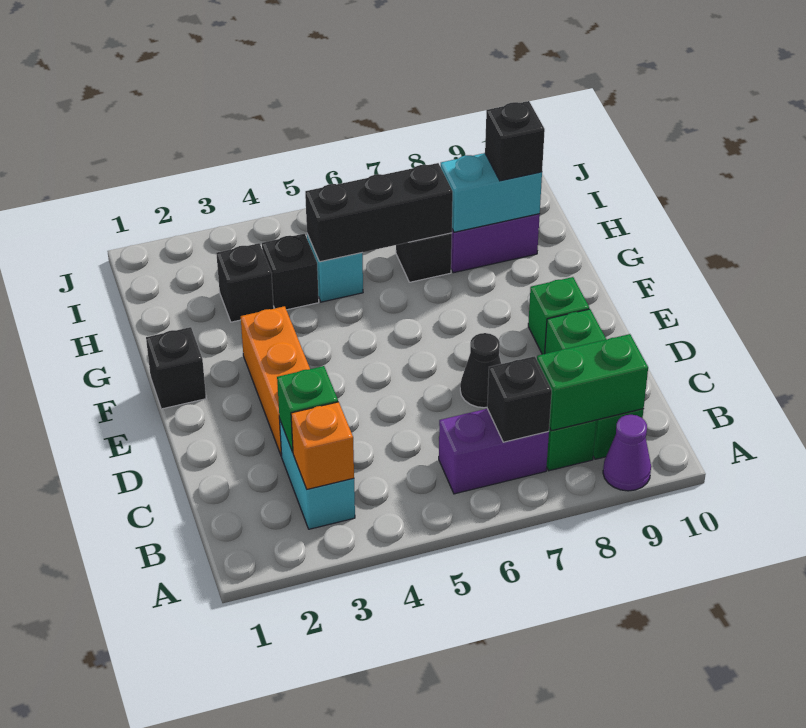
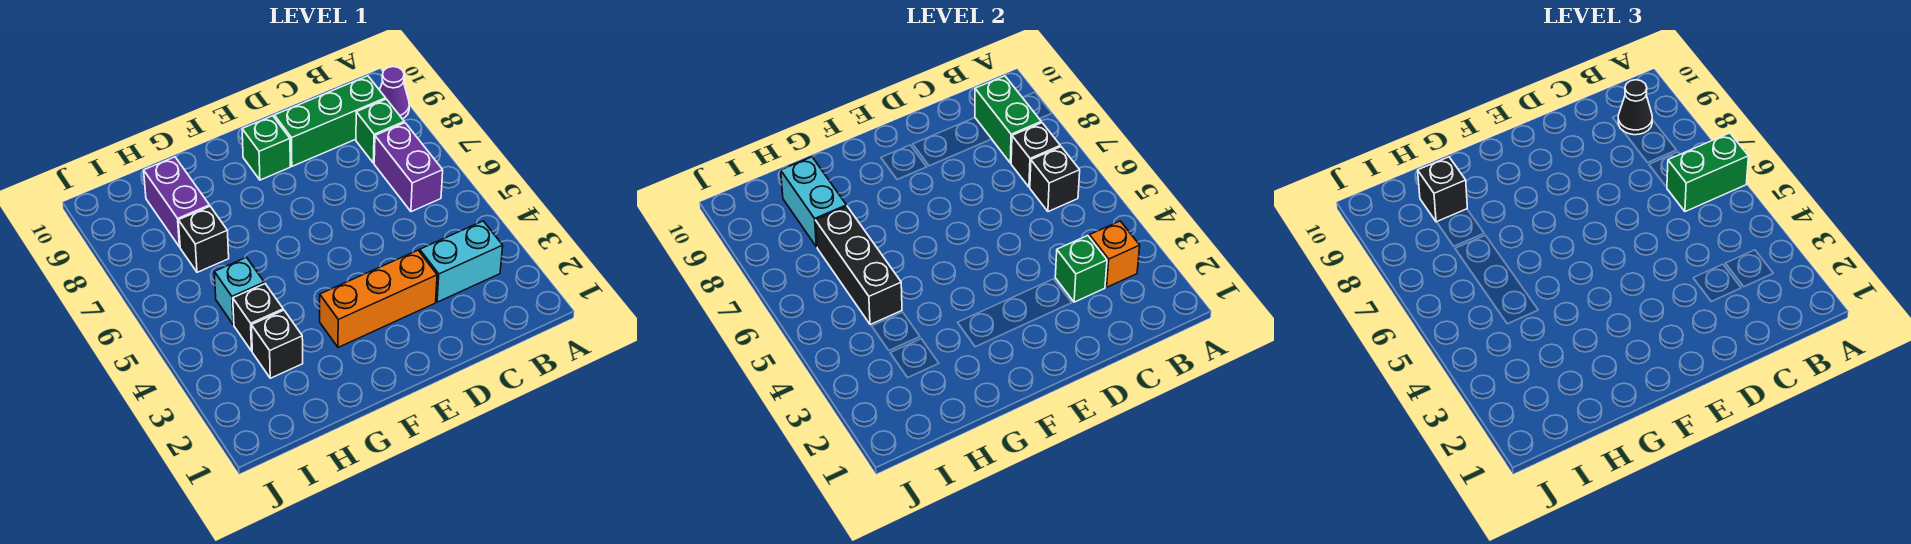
none -> green brick A6:B6 level 3
black cone D7 level 1 -> black cone B9 level 3
black brick F1 level 1 -> black brick B6 level 2

